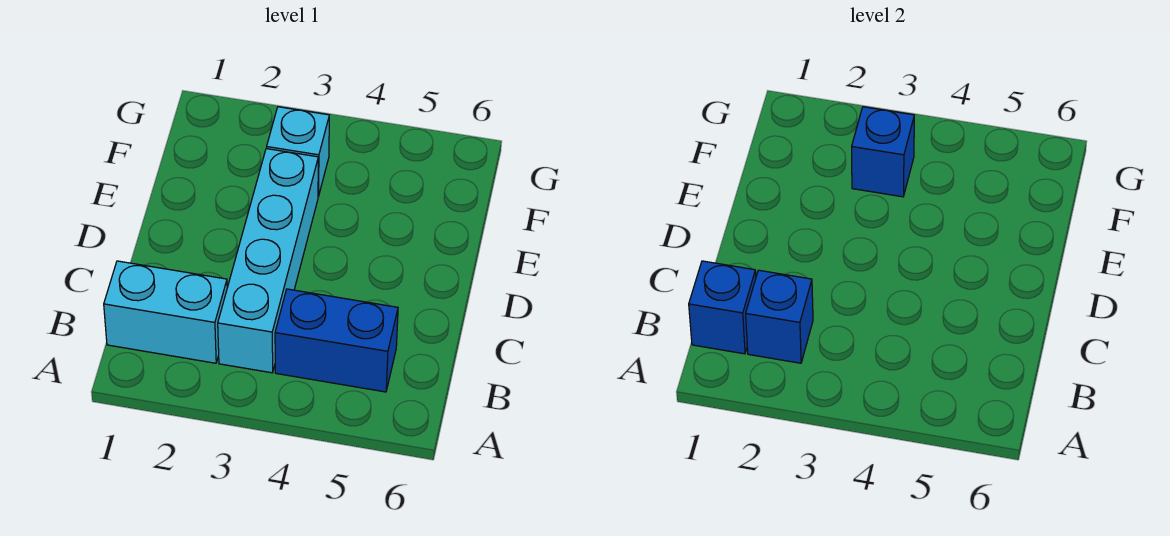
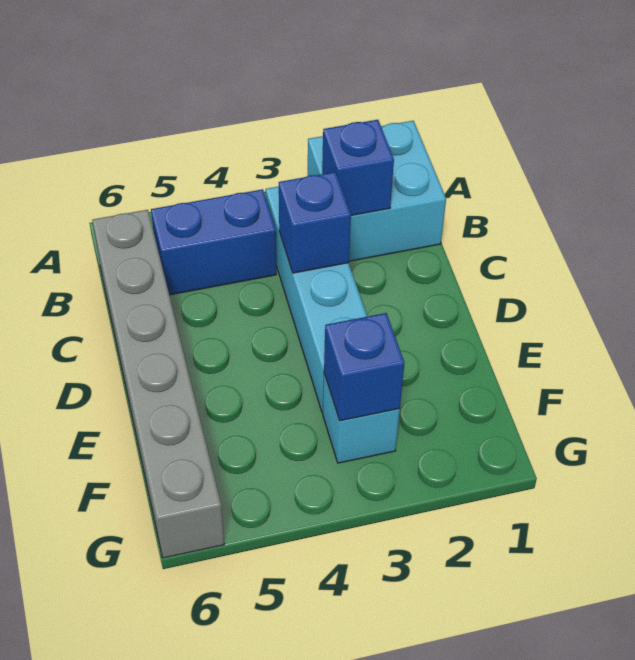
cyan brick B1:B2 level 1 -> cyan brick A1:B2 level 1
blue brick B1 level 2 -> blue brick C3 level 2
none -> grey brick B6:G6 level 1

